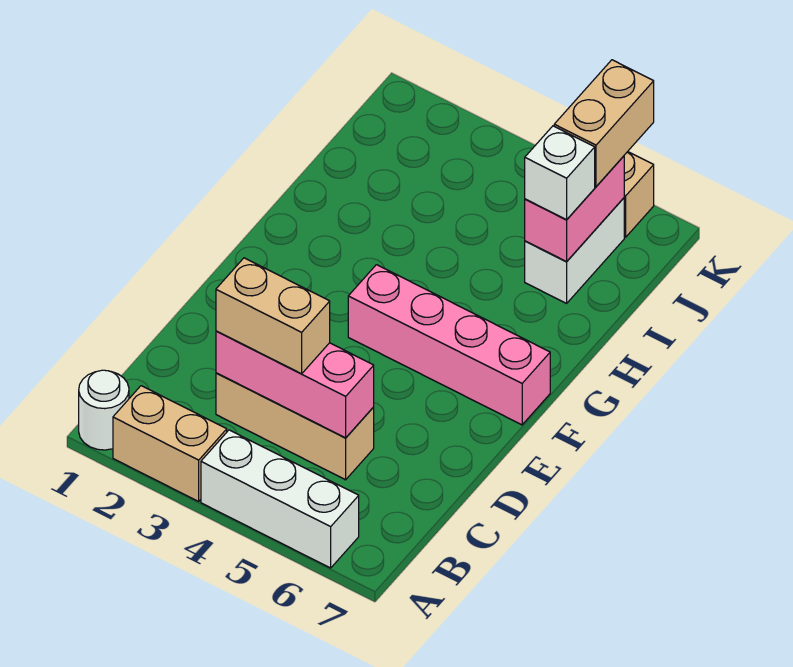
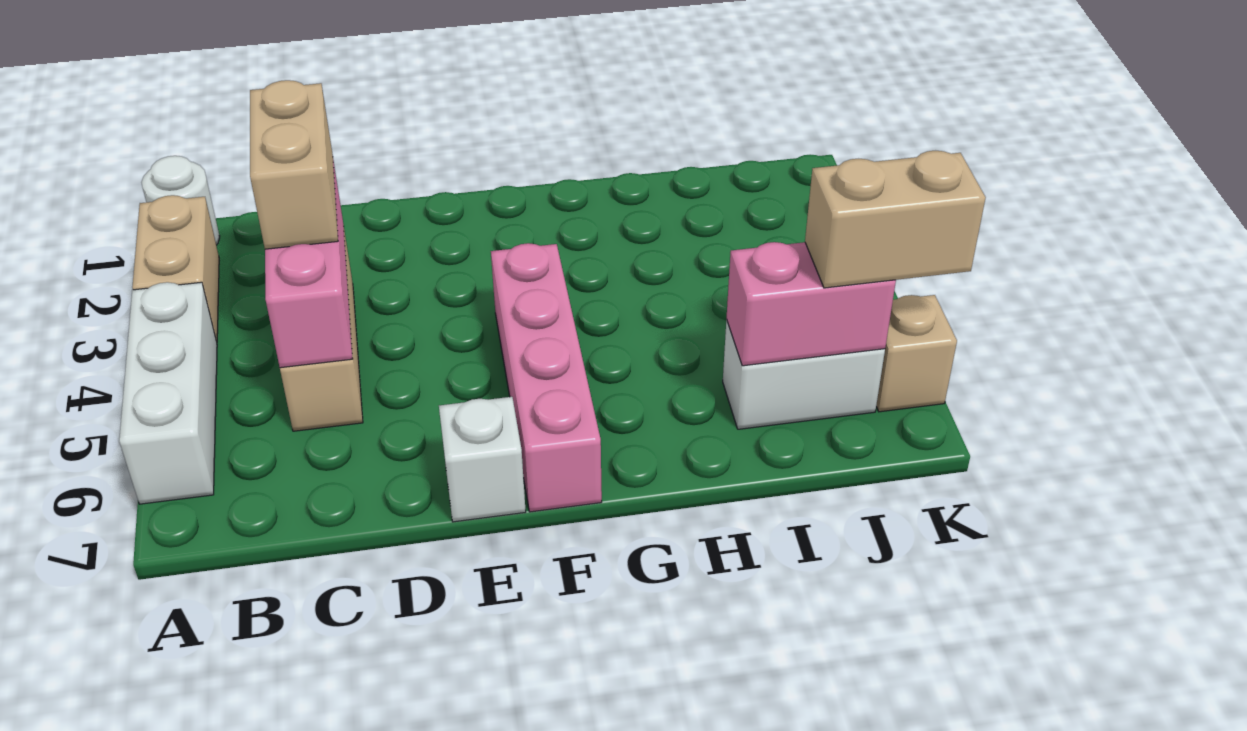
white brick I6 level 3 -> white brick E7 level 1

